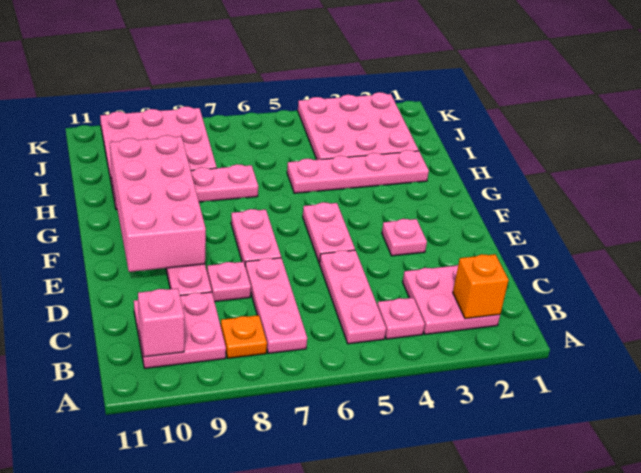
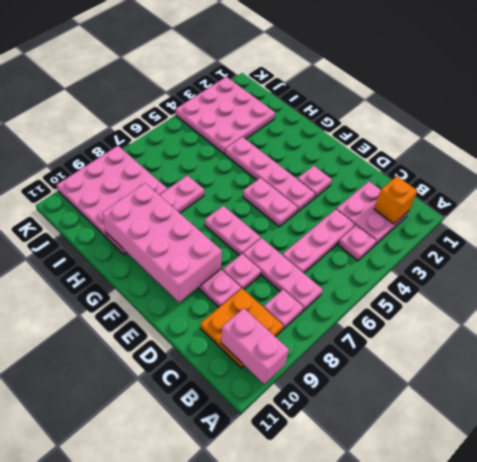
pink plate B5:D5 level 1 -> pink plate C4:C6 level 1
orange plate B8 level 1 -> pink plate B8 level 1
pink plate B9:C10 level 1 -> orange plate B9:C10 level 1
pink brick B10 level 2 -> pink brick A10:B10 level 2
pink plate H2:H5 level 1 -> pink plate E4:H4 level 1

